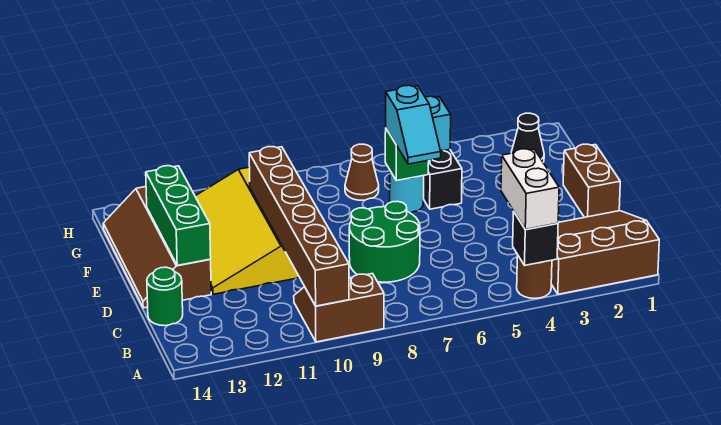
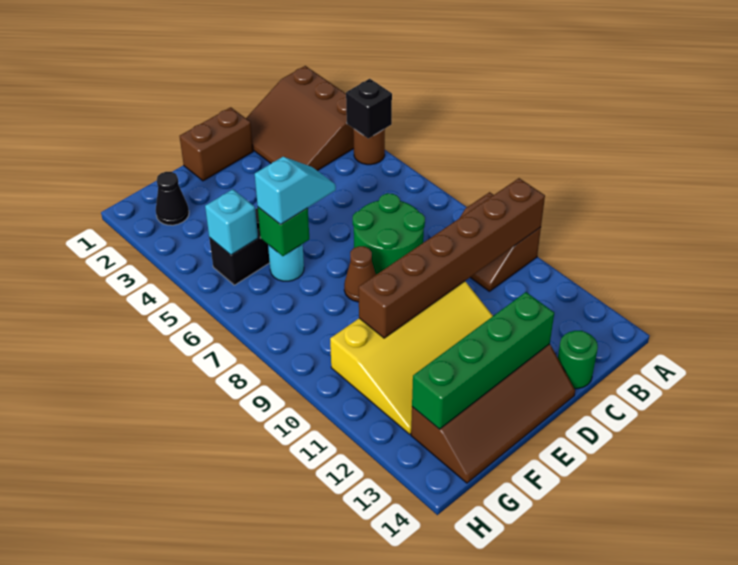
white brick A4:B4 level 3 -> none
green brick D13:F13 level 2 -> green brick D13:G13 level 2
brown cone G7 level 1 -> brown cone E8 level 1

